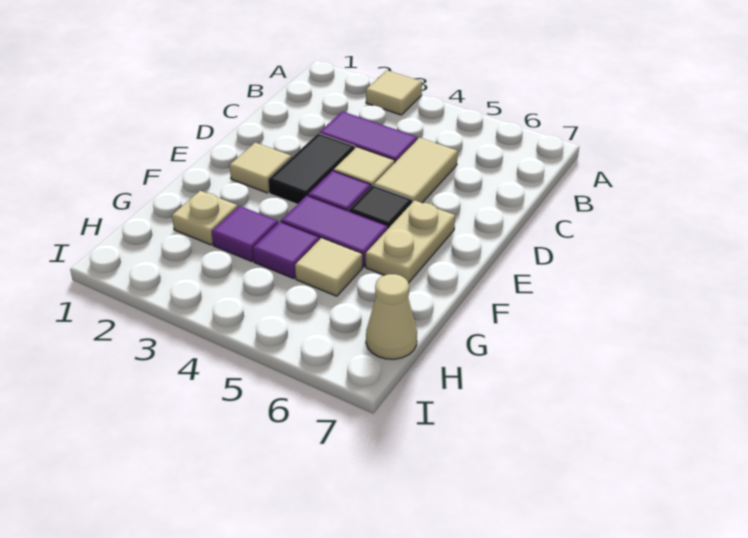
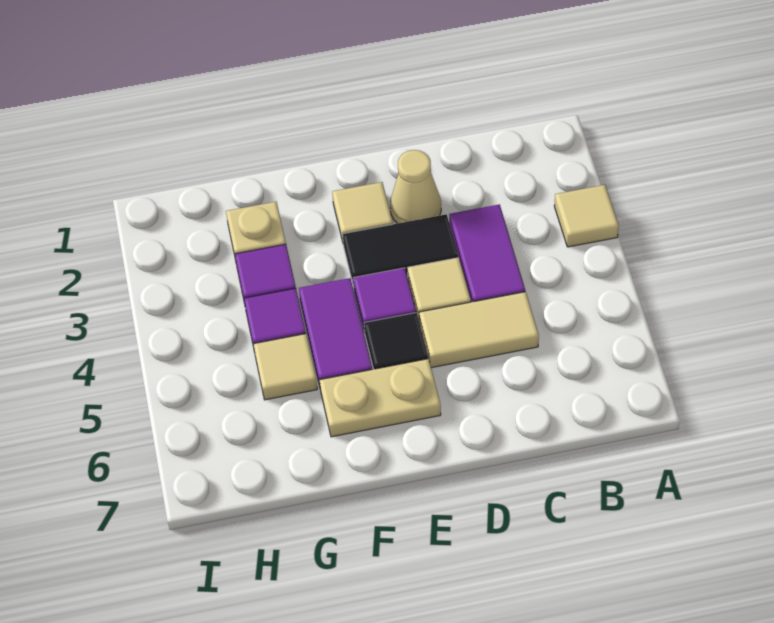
tan cone H7 level 1 -> tan cone D2 level 1

